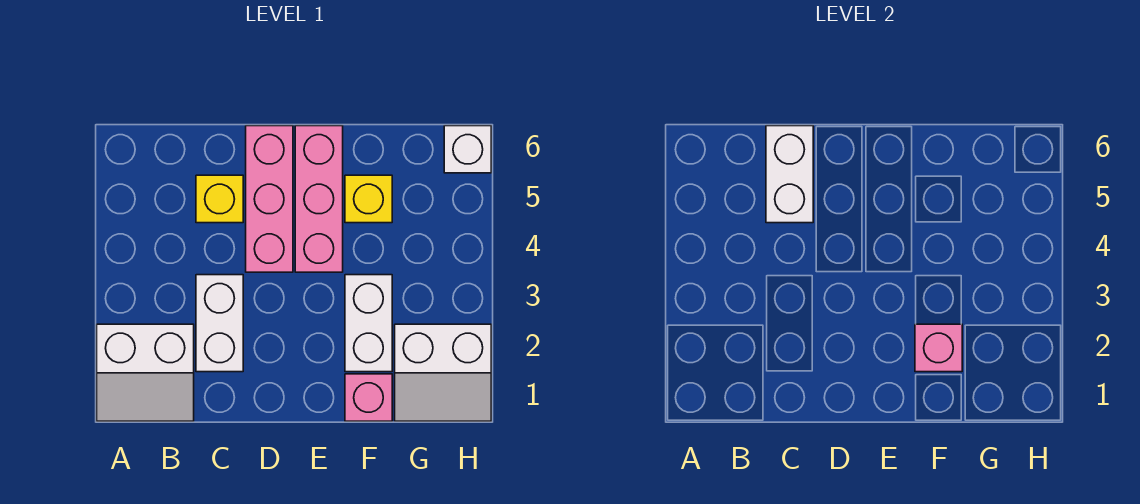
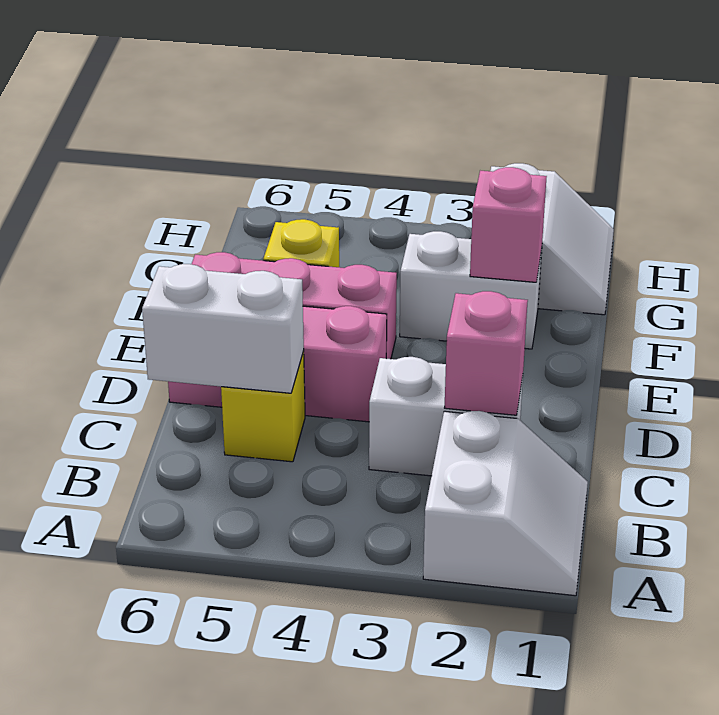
pink brick F1 level 1 -> pink brick C2 level 2
white brick H6 level 1 -> none

